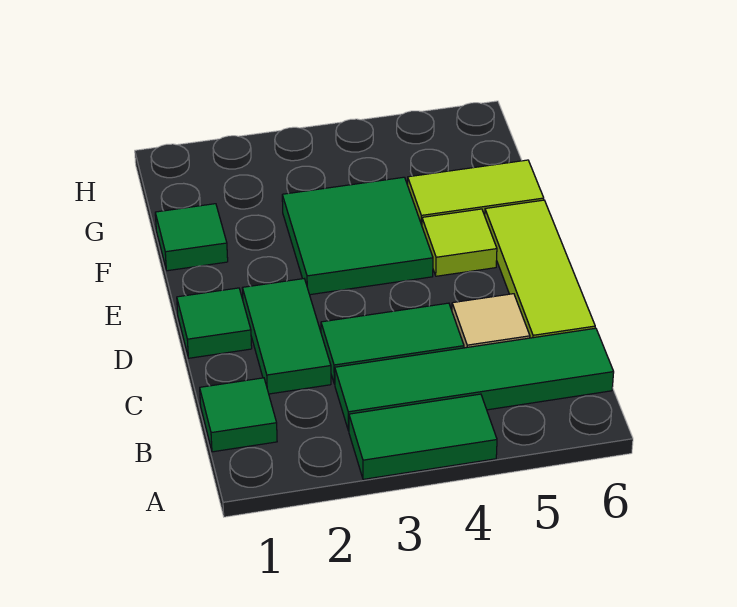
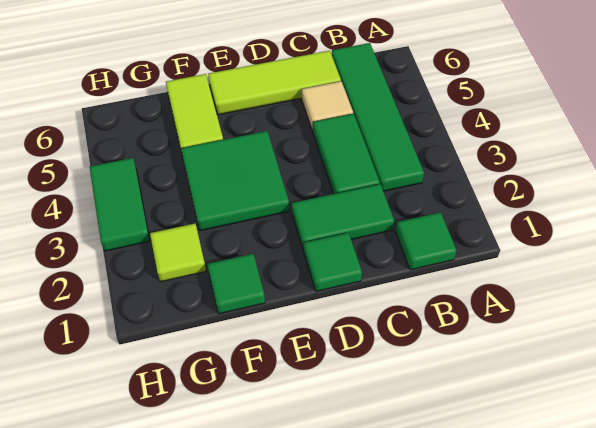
green tile A3:A4 level 1 -> green tile H3:H4 level 1
lime tile E5 level 1 -> lime tile G2 level 1

